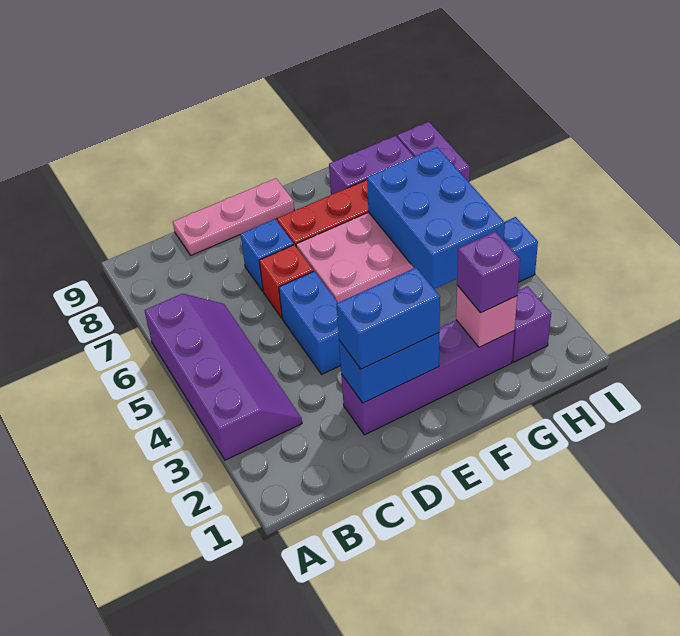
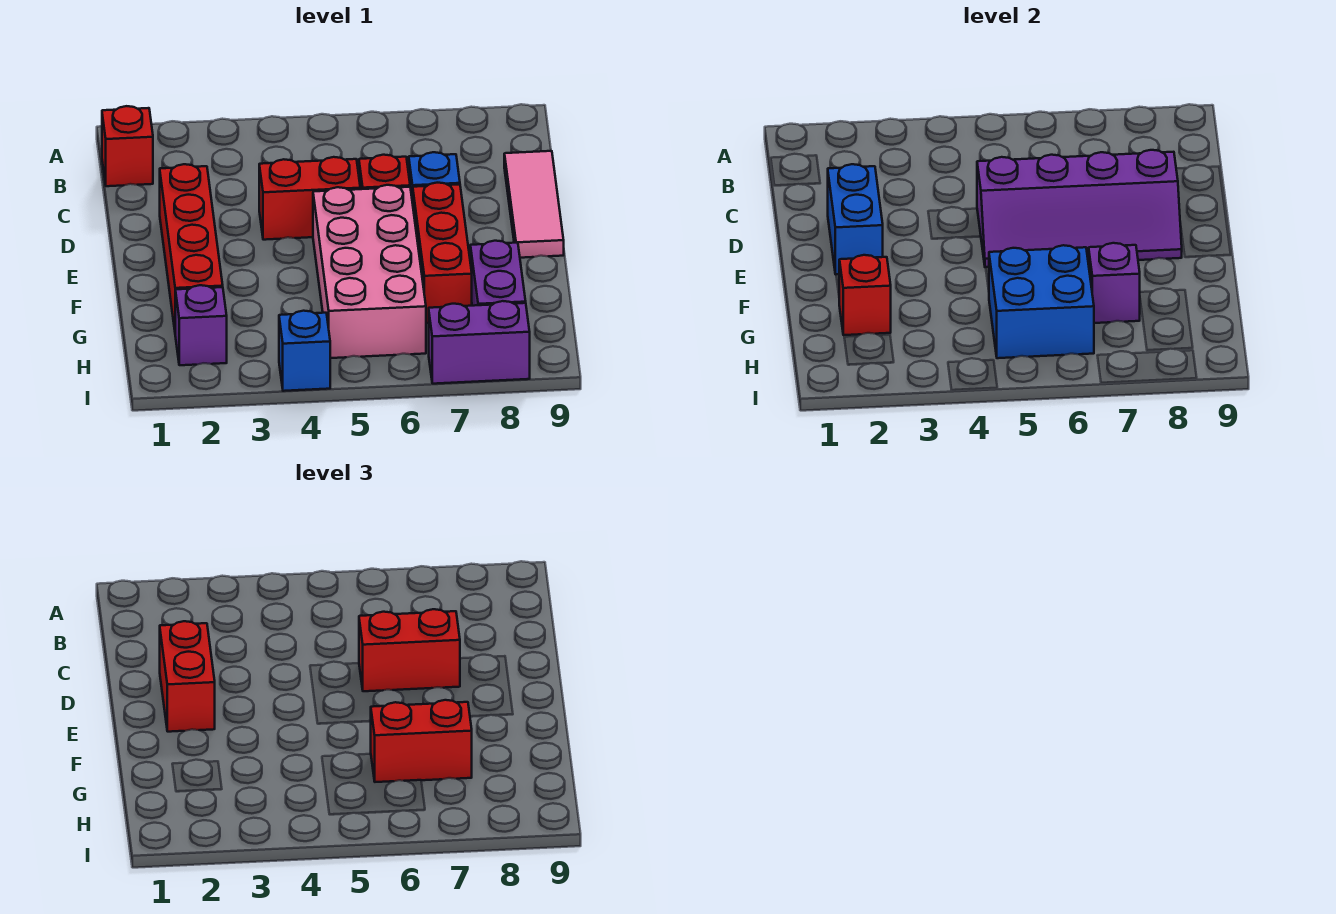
purple slope A3:B6 level 1 top A -> purple slope D5:E8 level 2 top D
none -> red brick B1 level 1
pink plate C9:E9 level 1 -> pink tile C9:E9 level 1
purple brick D2:G2 level 1 -> red brick D2:G2 level 1
blue brick D2:E2 level 3 -> red brick D2:E2 level 3
blue brick D4:D5 level 1 -> red brick D4:D5 level 1
none -> red brick D6:D7 level 3
pink brick G2 level 2 -> red brick G2 level 2
purple brick G2 level 3 -> purple brick G7 level 2
blue brick G4:H6 level 2 -> blue brick G5:H6 level 2
none -> red brick G6:G7 level 3

